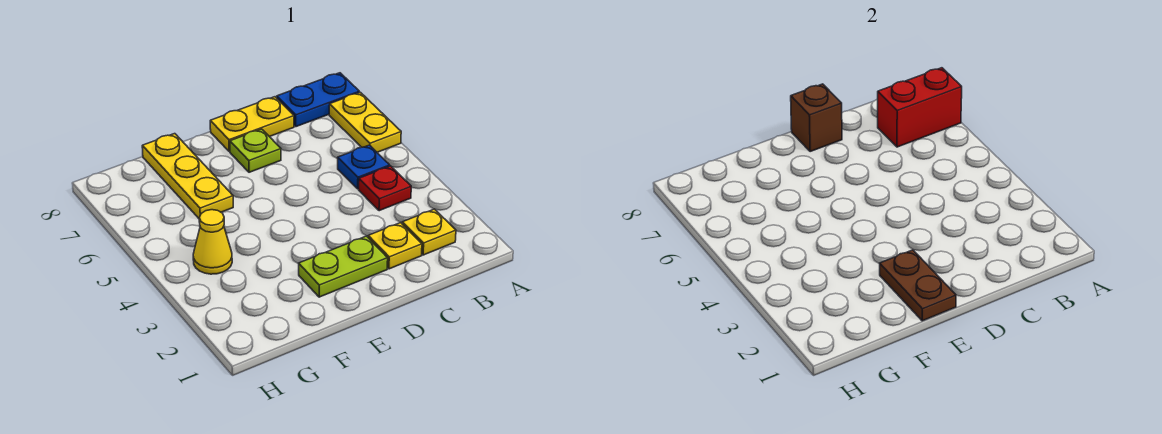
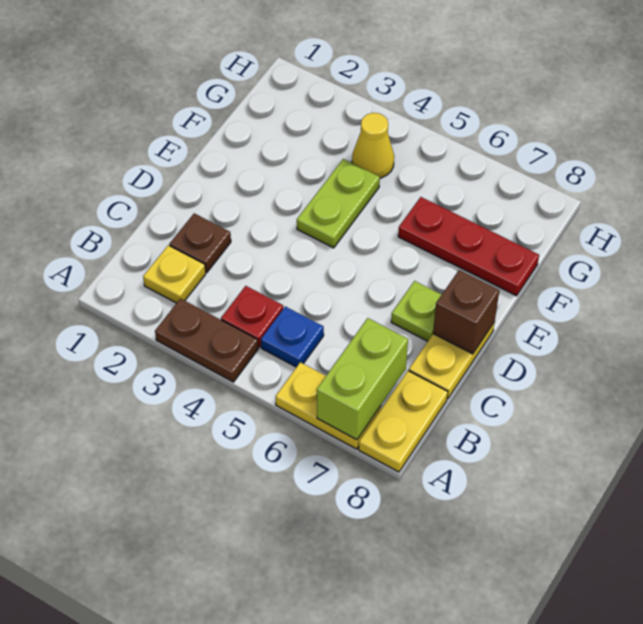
red brick A7:B7 level 2 -> lime brick A7:B7 level 2
blue plate A8:B8 level 1 -> yellow plate A8:B8 level 1
yellow plate C2 level 1 -> brown plate C2 level 1
lime plate D2:E2 level 1 -> lime plate E4:F4 level 1
brown plate E1:E2 level 2 -> brown plate A3:A4 level 1
yellow plate F6:F8 level 1 -> red plate F6:F8 level 1

